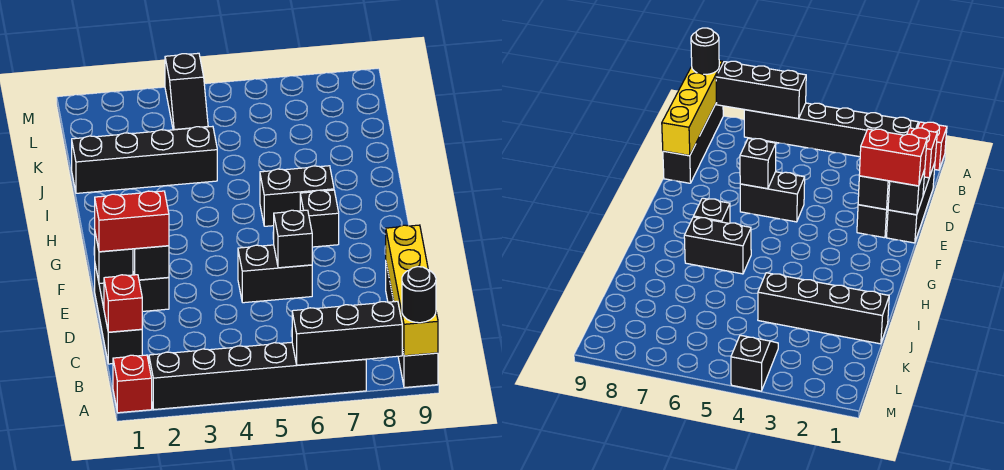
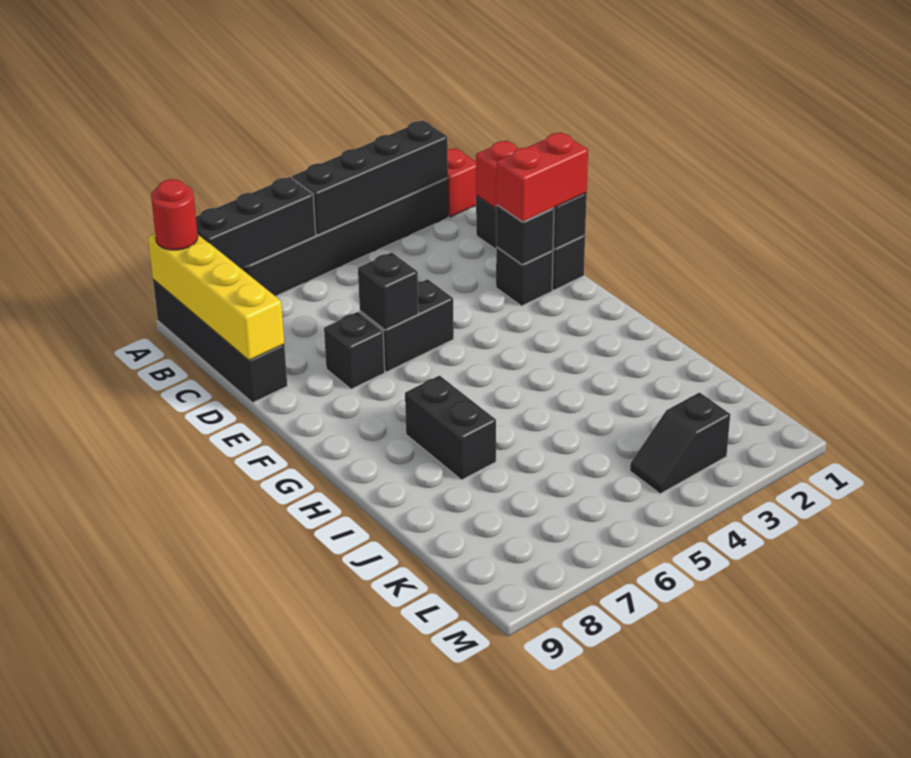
black round brick A9 level 3 -> red round brick A9 level 3
black brick G7 level 1 -> black brick E7 level 1
black brick H6:H7 level 1 -> black brick H7:I7 level 1
black brick J1:J4 level 1 -> black brick A2:A5 level 2
black slope L4:M4 level 1 top M -> black slope L3:L4 level 1 top 3

